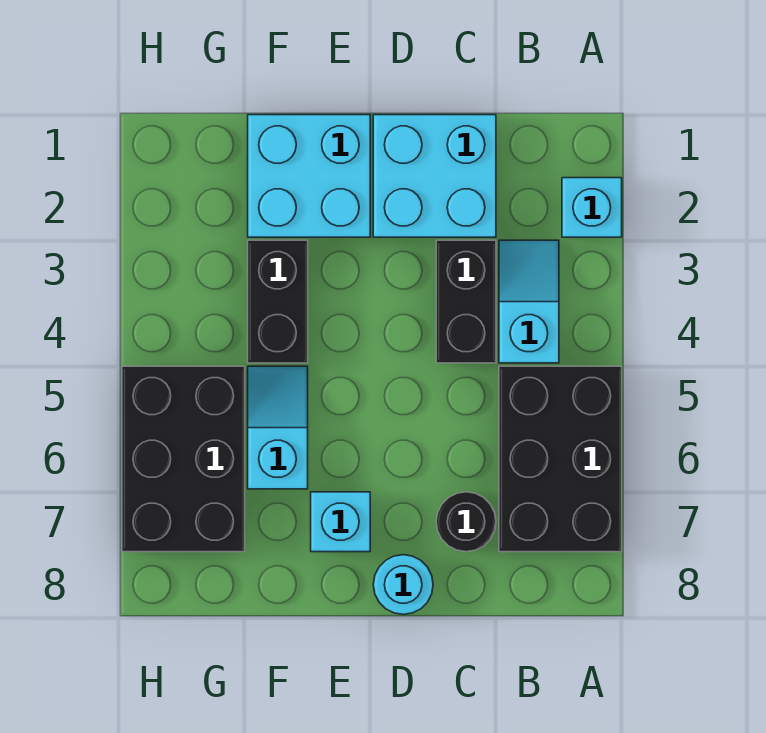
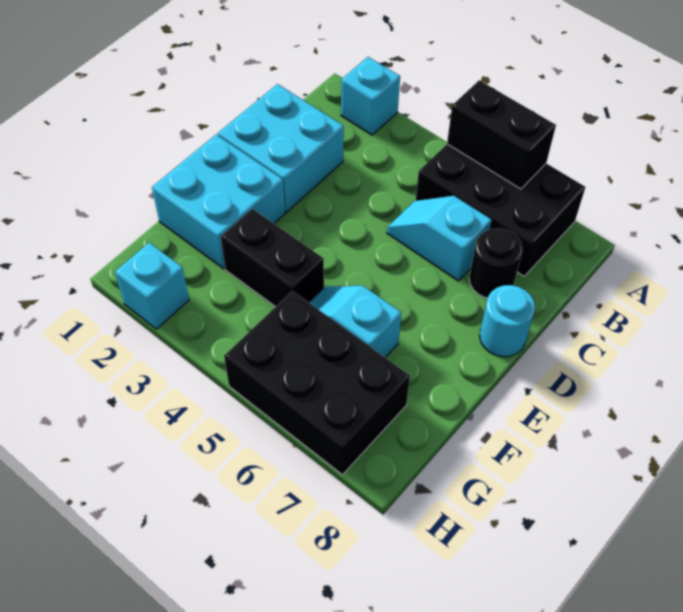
cyan slope B3:B4 level 1 top 4 -> cyan slope C5:C6 level 1 top 6
black brick C3:C4 level 1 -> black brick A5:A6 level 2
cyan brick E7 level 1 -> cyan brick H2 level 1

